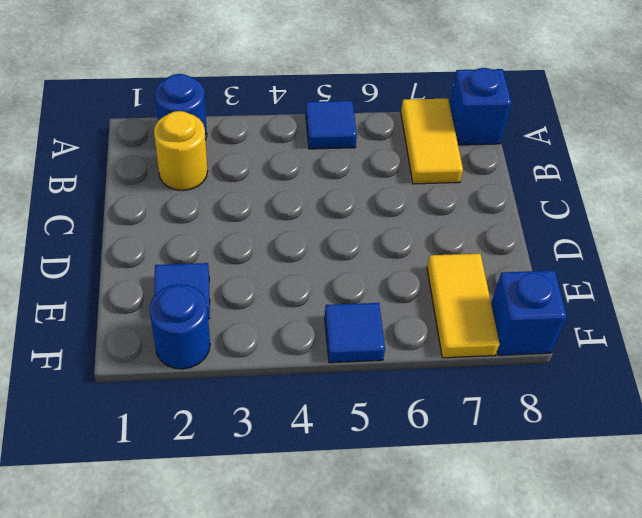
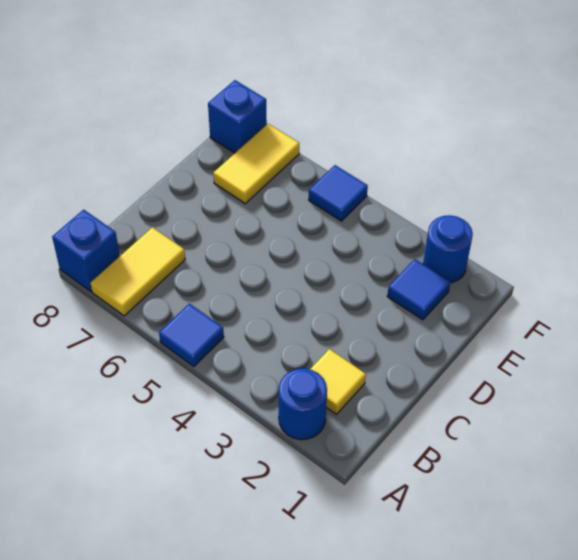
yellow round brick B2 level 1 -> yellow tile B2 level 1

